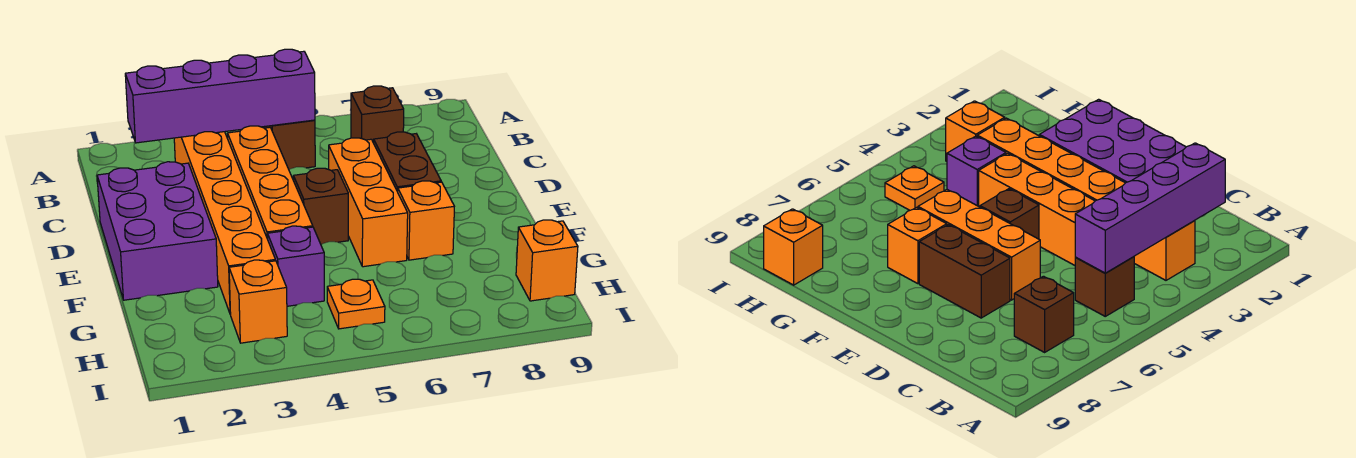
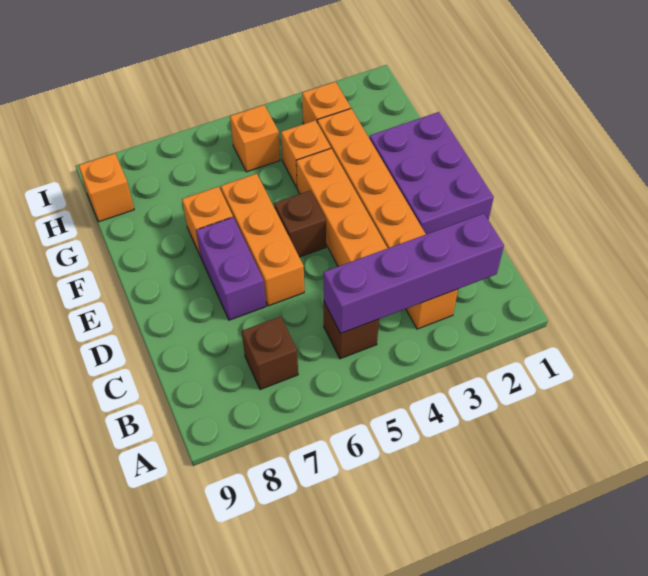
brown brick D7:E7 level 1 -> purple brick D7:E7 level 1
purple brick G4 level 1 -> orange brick G4 level 1
orange plate H5 level 1 -> orange brick H5 level 1

